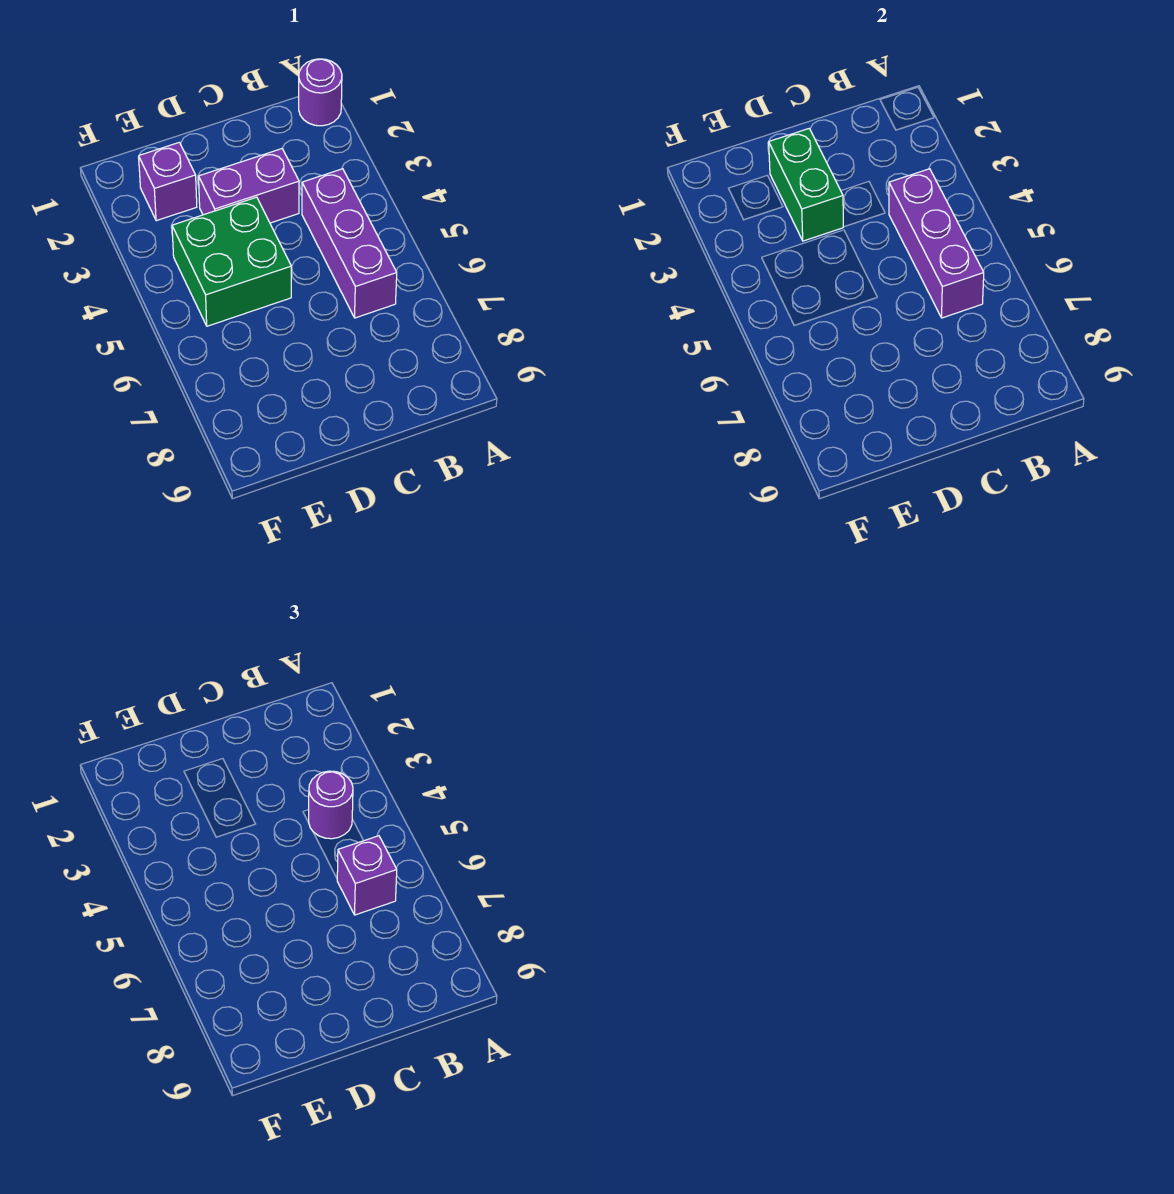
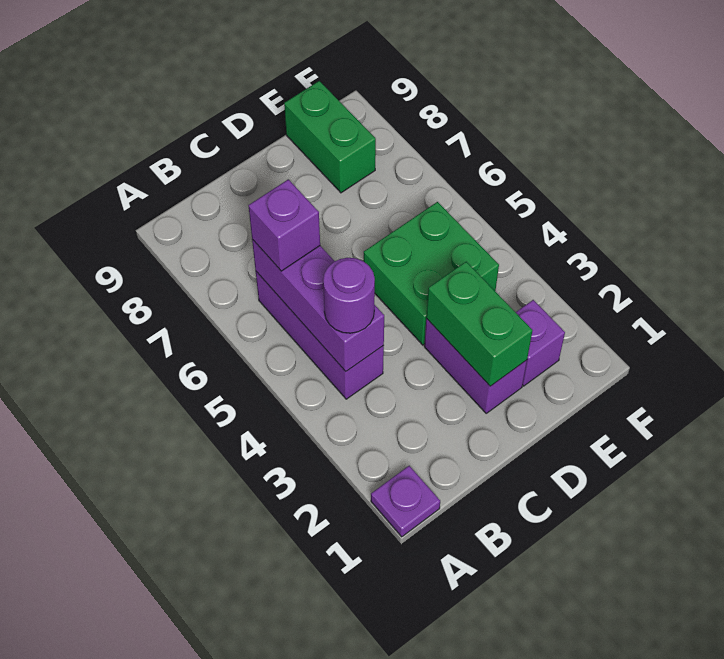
purple round brick A1 level 1 -> purple plate A1 level 1
purple brick C3:D3 level 1 -> purple brick D2:D3 level 1
none -> green brick E8:E9 level 1

